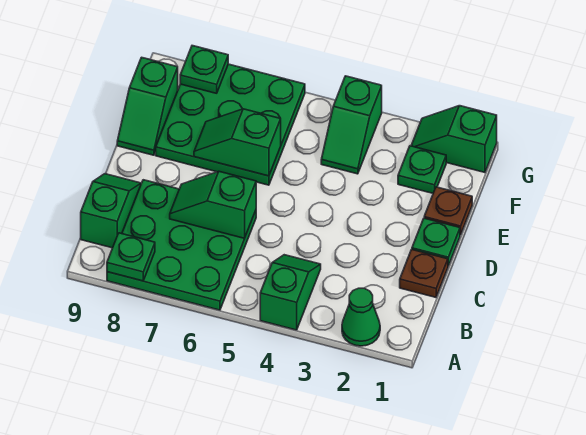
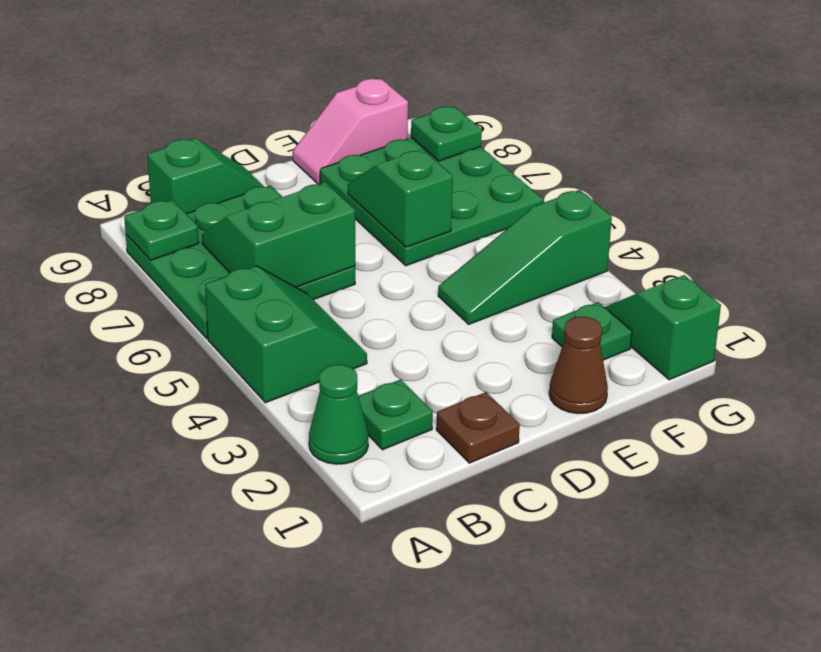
green slope A4:B4 level 1 top A -> green slope A4:B5 level 1 top A
green slope C6:C7 level 2 top 6 -> green slope B6:C7 level 2 top 6
green plate D1 level 1 -> green plate B2 level 1
brown plate E1 level 1 -> brown cone E1 level 1
green slope E9:F9 level 1 top F -> pink slope E9:F9 level 1 top F
green slope F4:G4 level 1 top G -> green slope E4:G4 level 1 top G

